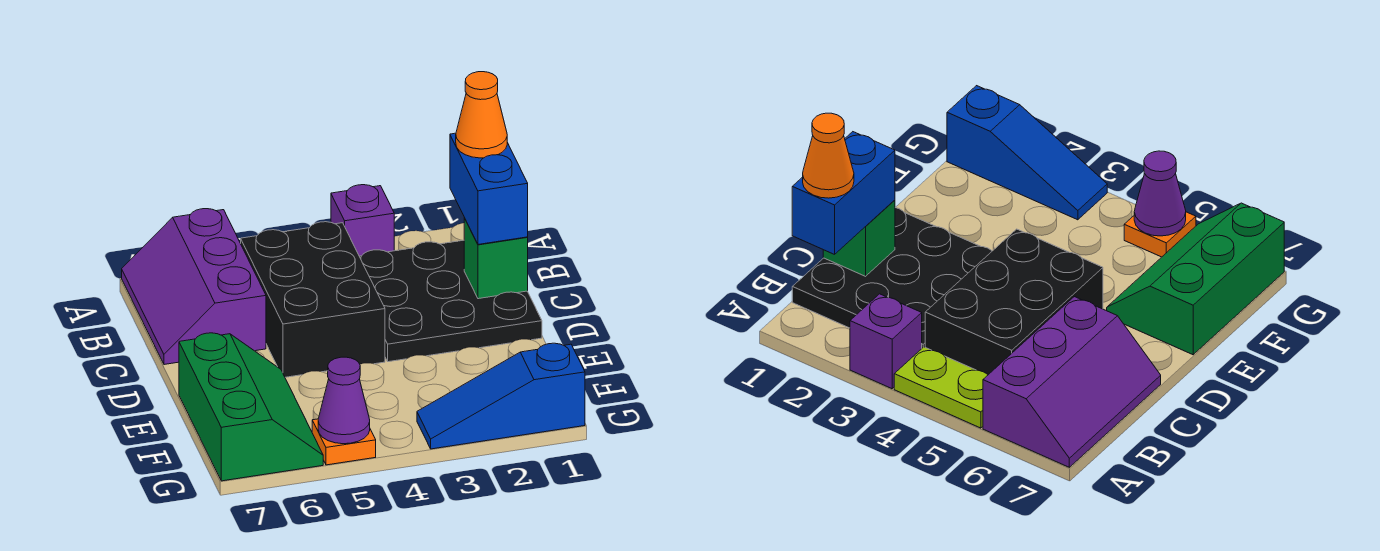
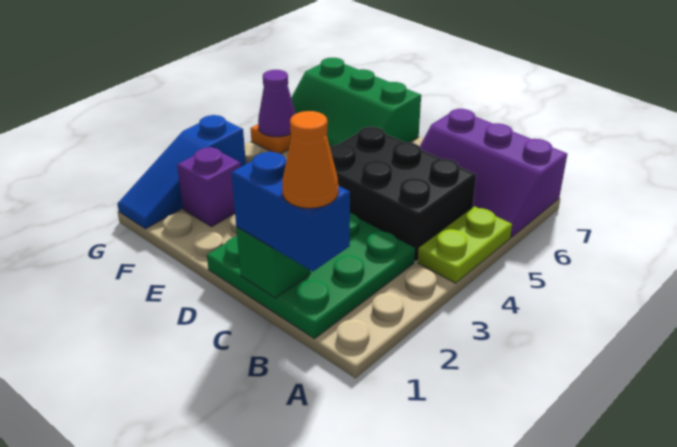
purple brick A3 level 1 -> purple brick F2 level 1
purple slope A6:C7 level 1 top 6 -> purple slope A6:C7 level 1 top 7
black plate B1:D3 level 1 -> green plate B1:D3 level 1
blue slope G1:G3 level 1 top 1 -> blue slope G1:G3 level 1 top 3

